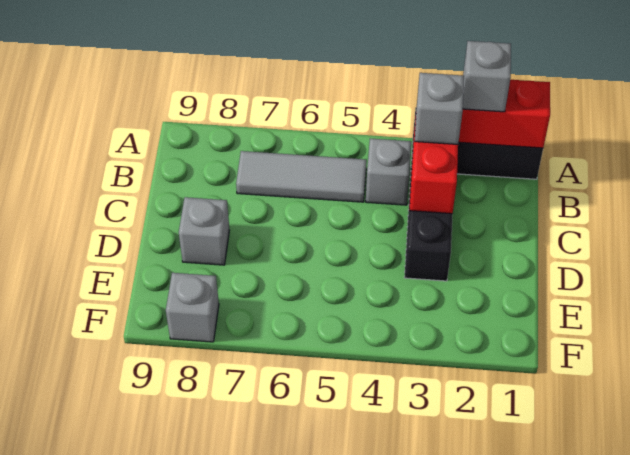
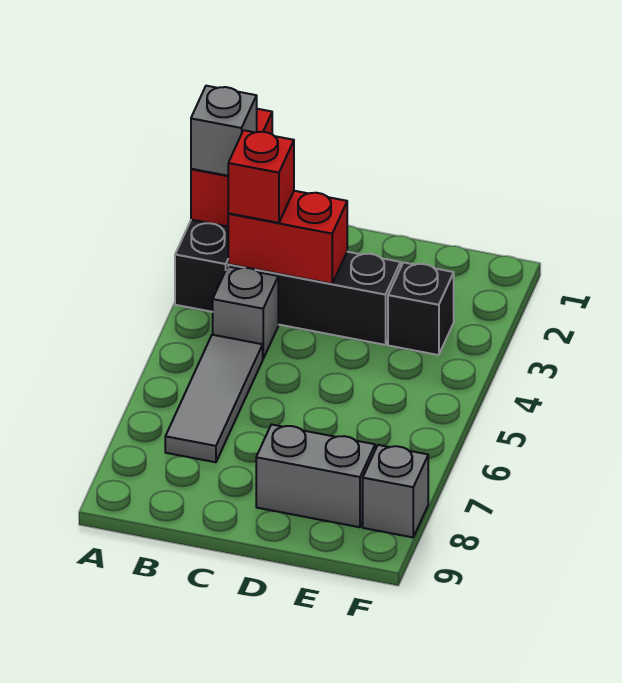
grey brick B3 level 3 -> red brick B3 level 3
grey brick D8 level 1 -> grey brick D8:E8 level 1
none -> black brick E3 level 1

